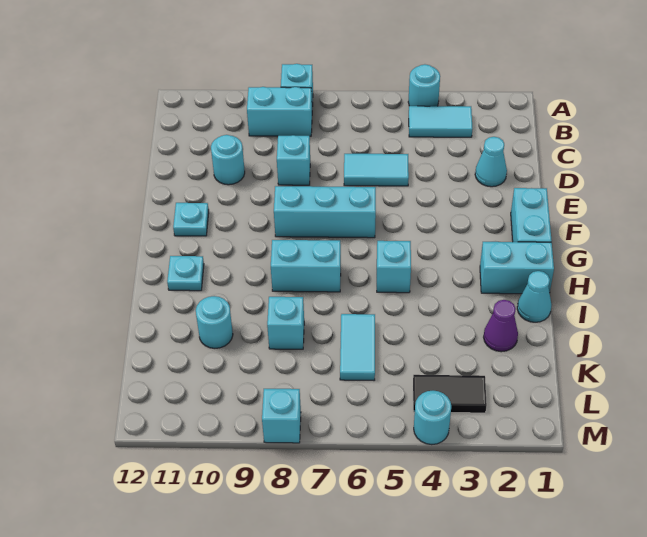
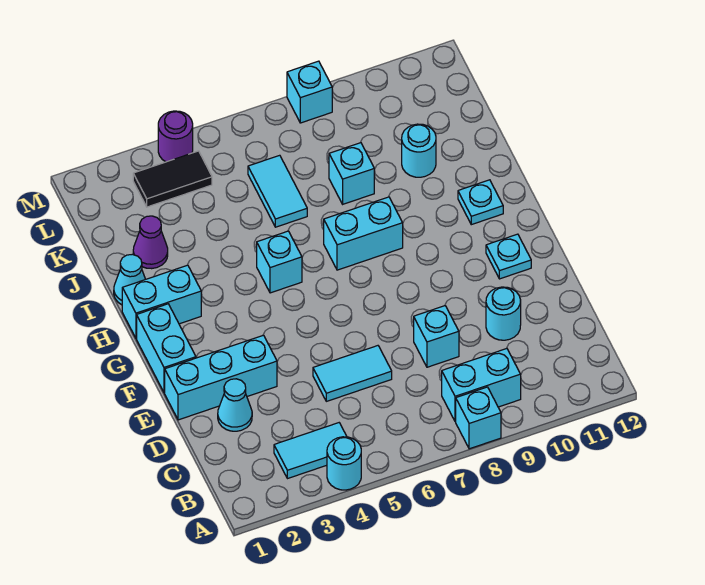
cyan brick F6:F8 level 1 -> cyan brick E1:E3 level 1
cyan round brick M4 level 1 -> purple round brick M4 level 1

